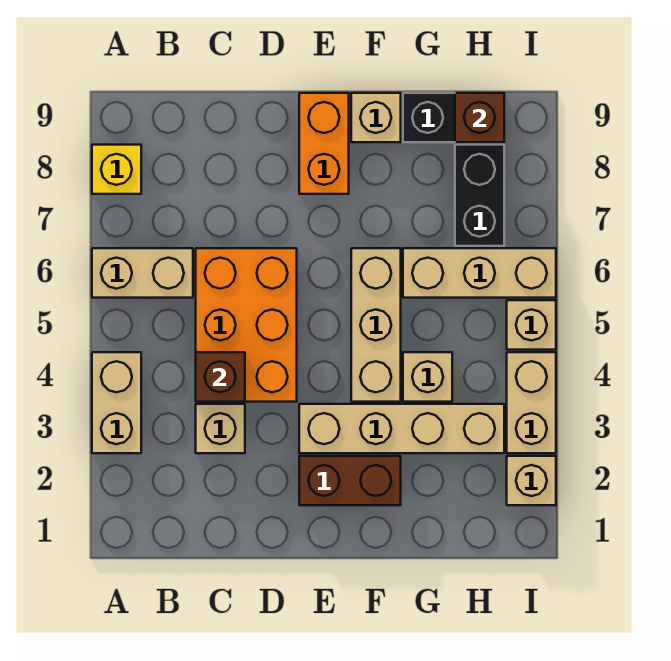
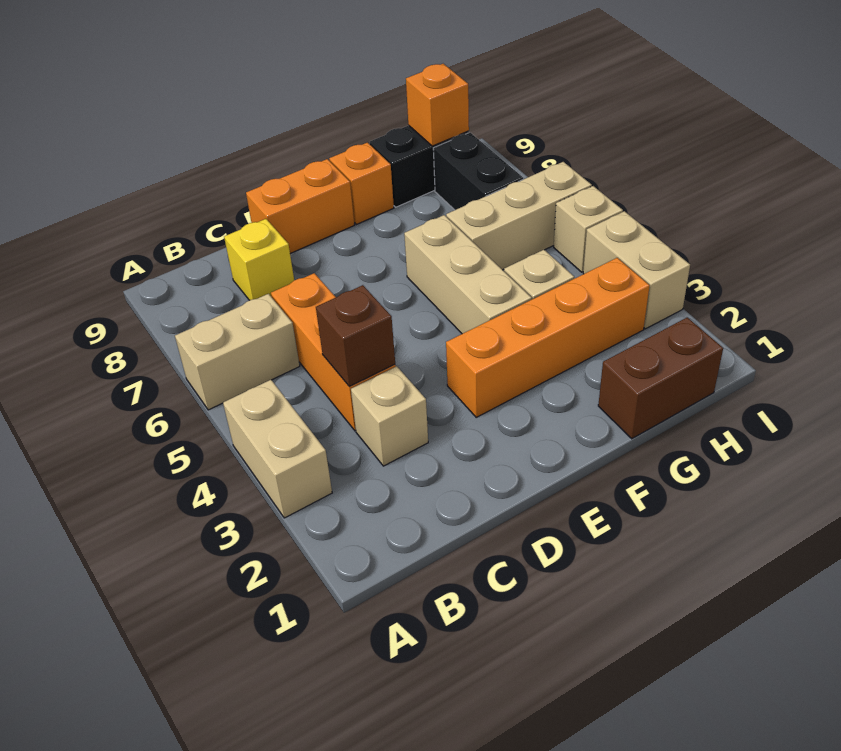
yellow brick A8 level 1 -> yellow brick C8 level 1
orange brick C4:D6 level 1 -> orange brick C4:C6 level 1
brown brick E2:F2 level 1 -> brown brick G1:H1 level 1
tan brick E3:H3 level 1 -> orange brick E3:H3 level 1
orange brick E8:E9 level 1 -> orange brick D9:E9 level 1
tan brick F9 level 1 -> orange brick F9 level 1
brown brick H9 level 2 -> orange brick H9 level 2
tan brick I2 level 1 -> none

